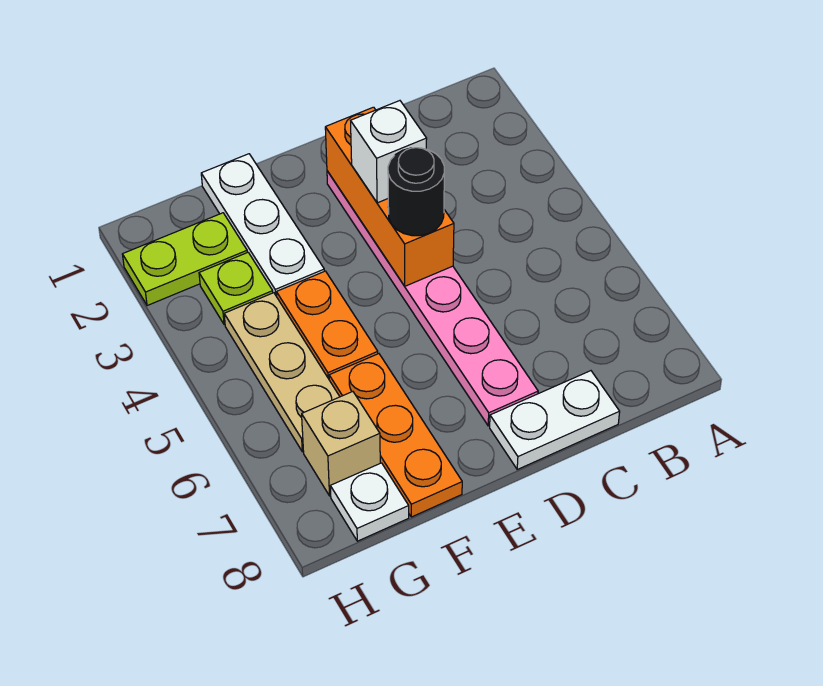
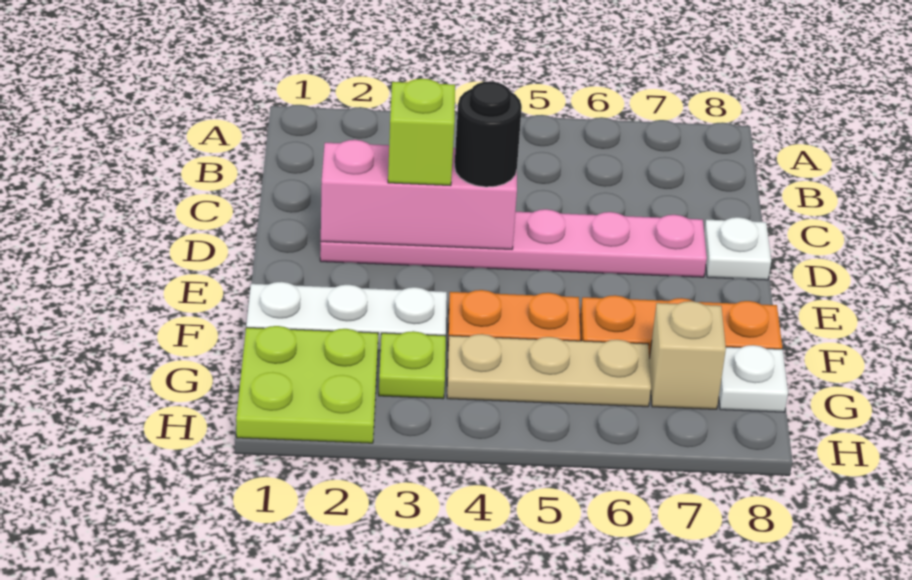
white plate C8:D8 level 1 -> white plate D8 level 1
orange brick D2:D4 level 2 -> pink brick D2:D4 level 2
white brick D3 level 3 -> lime brick D3 level 3
lime plate G2:H2 level 1 -> lime plate G1:H2 level 1

